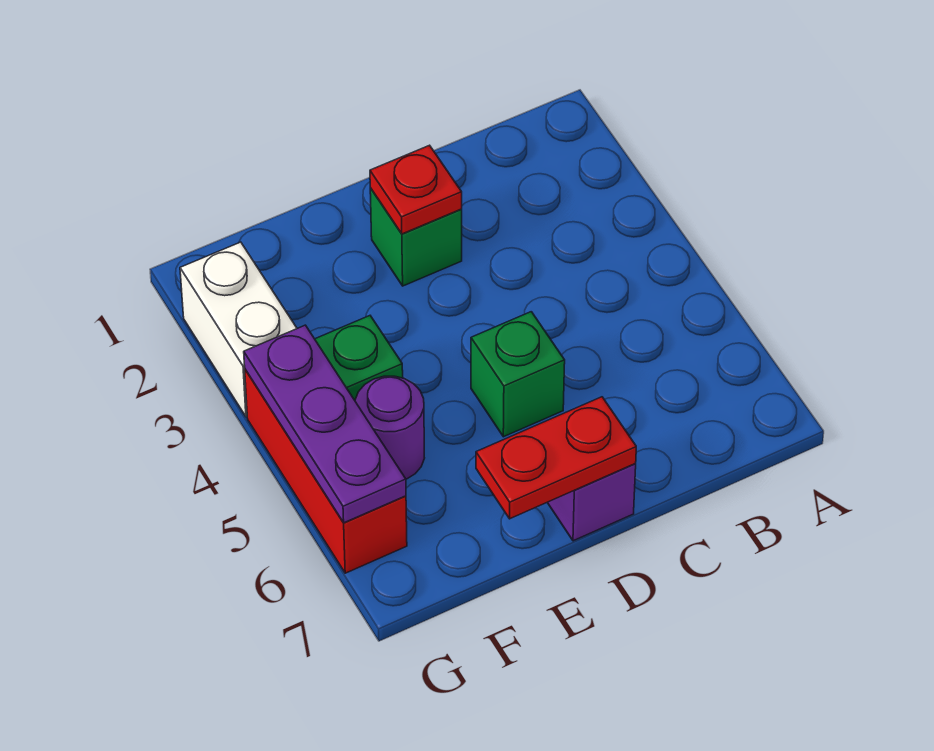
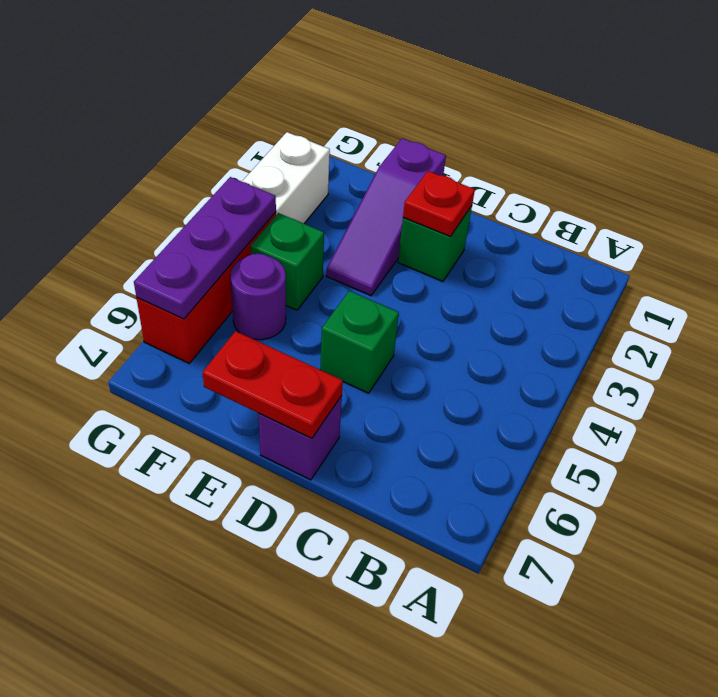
none -> purple slope E1:E3 level 1 top 1

